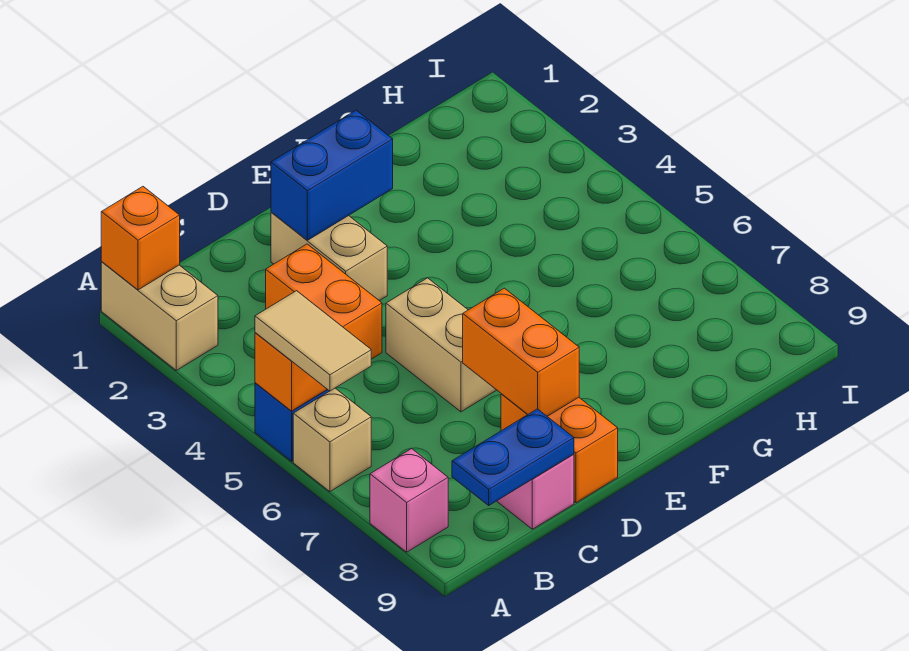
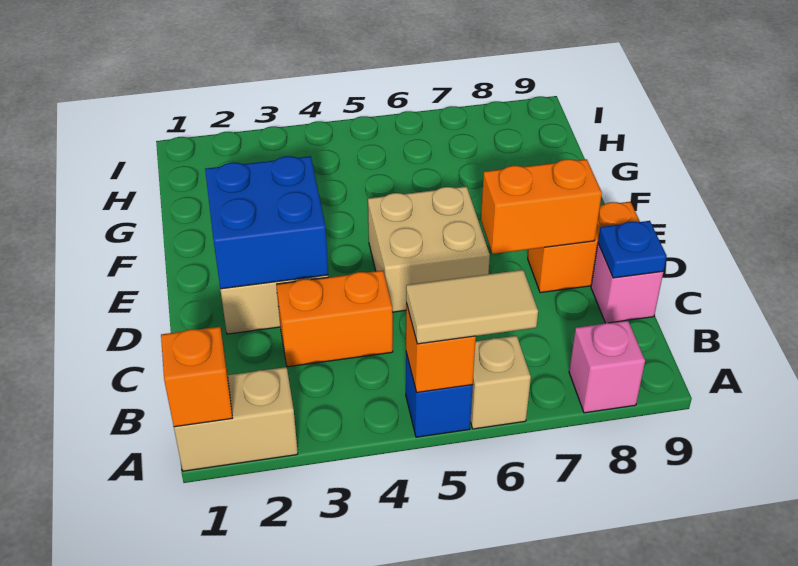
blue plate B9:C9 level 2 -> blue plate C9 level 2
blue brick D2:E2 level 2 -> blue brick D2:E3 level 2
tan brick D5:D6 level 1 -> tan brick D5:E6 level 1

